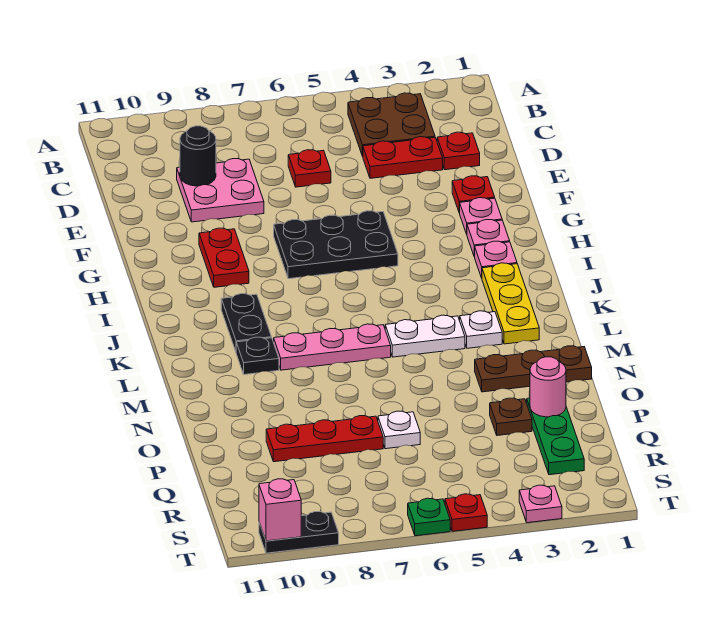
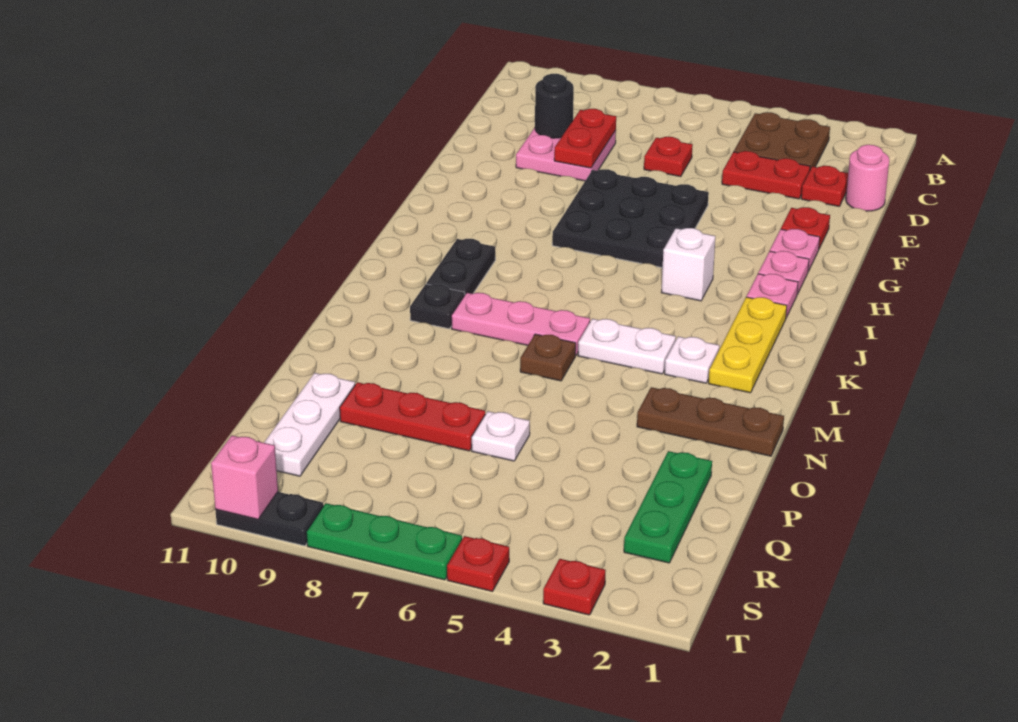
black plate G5:H7 level 1 -> black plate F5:H7 level 1
red plate G9:H9 level 1 -> red plate D8:E8 level 2
none -> white brick I4 level 1
pink round brick P2 level 2 -> pink round brick D1 level 1
brown plate P3 level 1 -> brown plate M6 level 1
none -> white plate P10:R10 level 1
pink plate T3 level 1 -> red plate T3 level 1
green plate T6 level 1 -> green plate T6:T8 level 1

